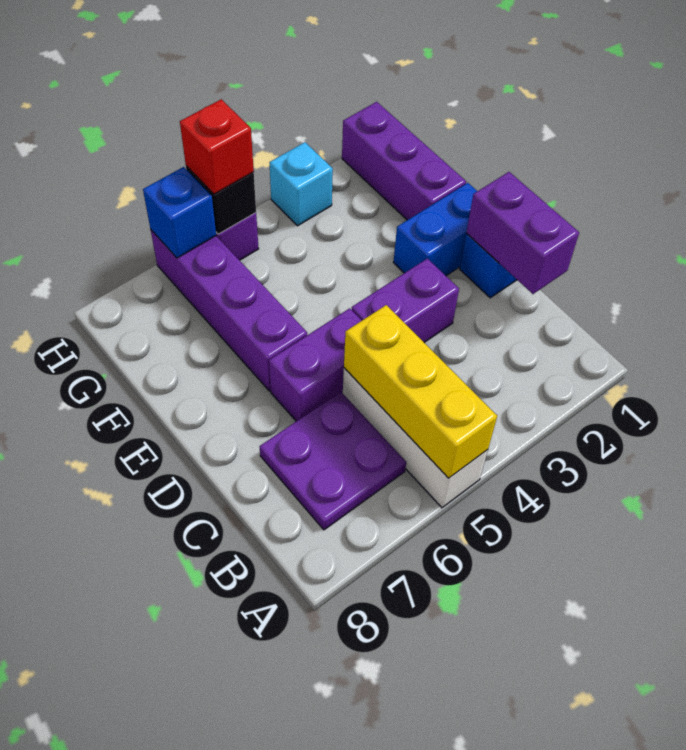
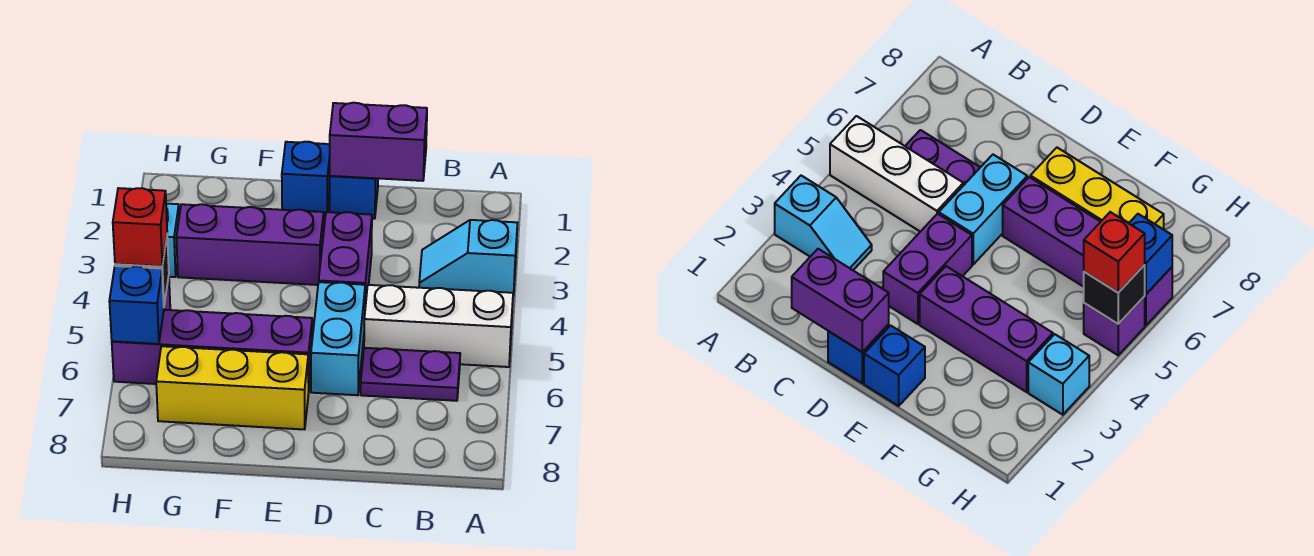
none -> cyan slope A3:B3 level 1 top A
yellow brick A5:C5 level 2 -> yellow brick E7:G7 level 1
purple plate B6:C7 level 1 -> purple plate B6:C6 level 1
purple brick D5:D6 level 1 -> cyan brick D5:D6 level 1
blue brick E1:E2 level 1 -> blue brick E1 level 1
purple brick F1:H1 level 1 -> purple brick E3:G3 level 1

